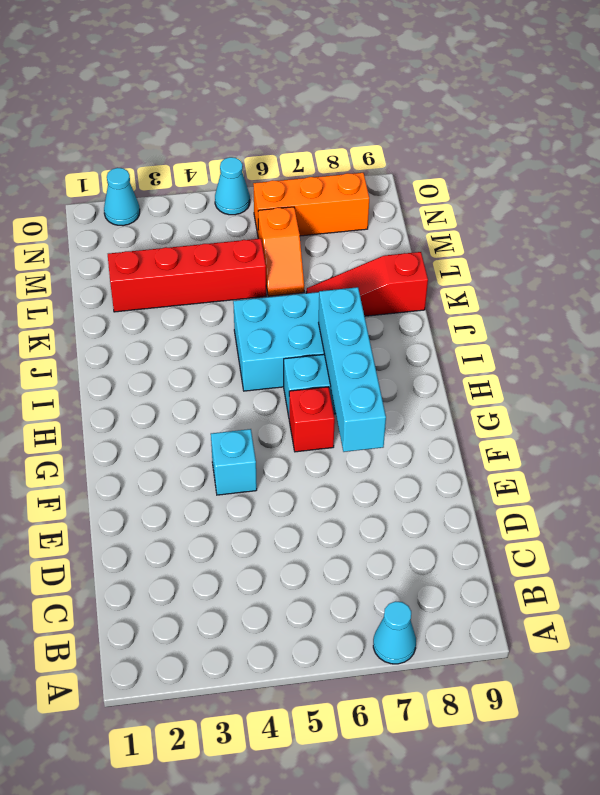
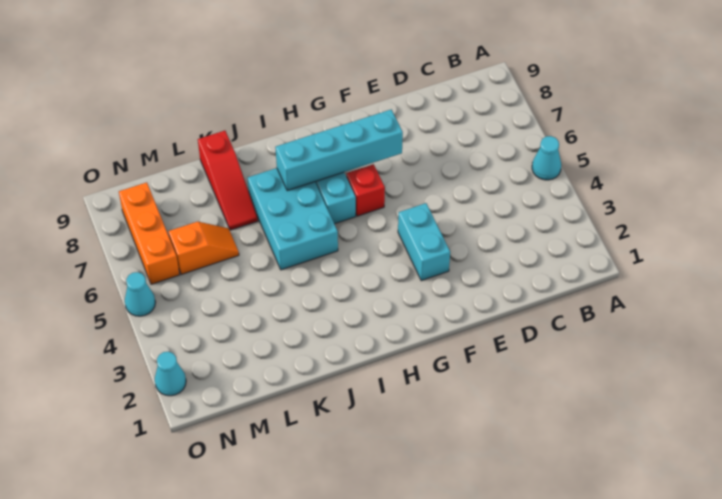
cyan cone A7 level 1 -> cyan cone A5 level 1
cyan brick F4 level 1 -> cyan brick F3:F4 level 1
red brick L2:L5 level 1 -> none

